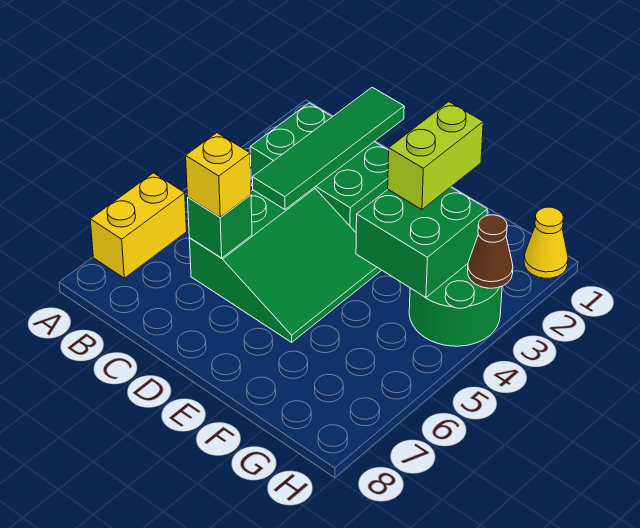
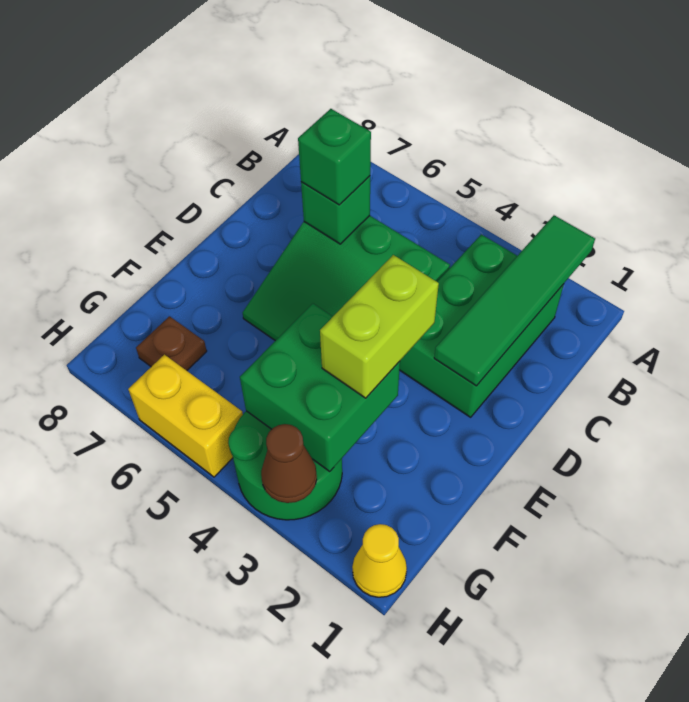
yellow brick A6:A7 level 1 -> yellow brick H5:H6 level 1
green tile C1:C4 level 2 -> green tile A2:D2 level 2
yellow brick C6 level 3 -> green brick C6 level 3
lime brick F2:F3 level 3 -> lime brick E3:F3 level 3
none -> brown plate G7 level 1

